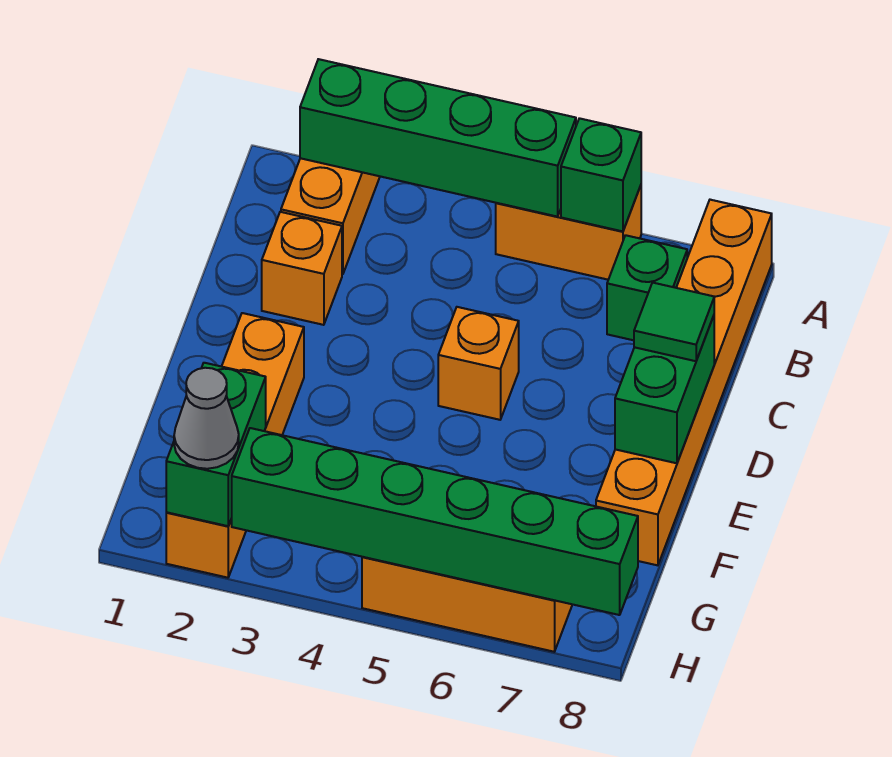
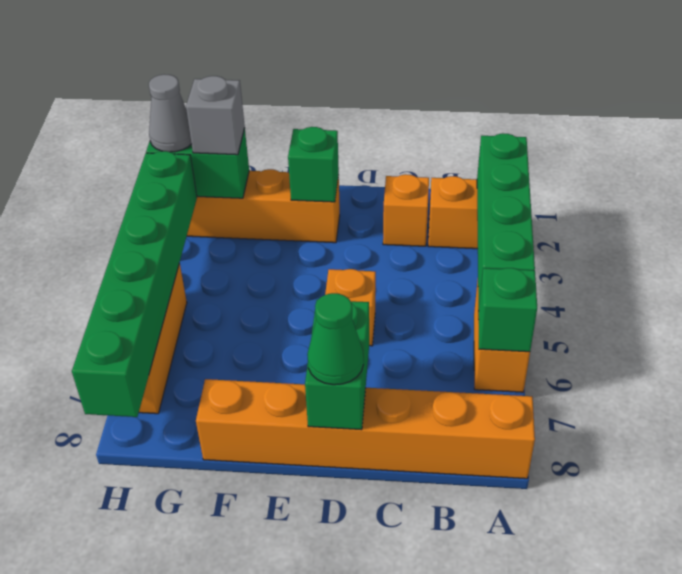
green brick B7 level 1 -> green brick E2 level 2
green brick D8:E8 level 2 -> green brick D7:D8 level 2
green tile D8 level 3 -> green cone D8 level 3
none -> grey brick G2 level 3

